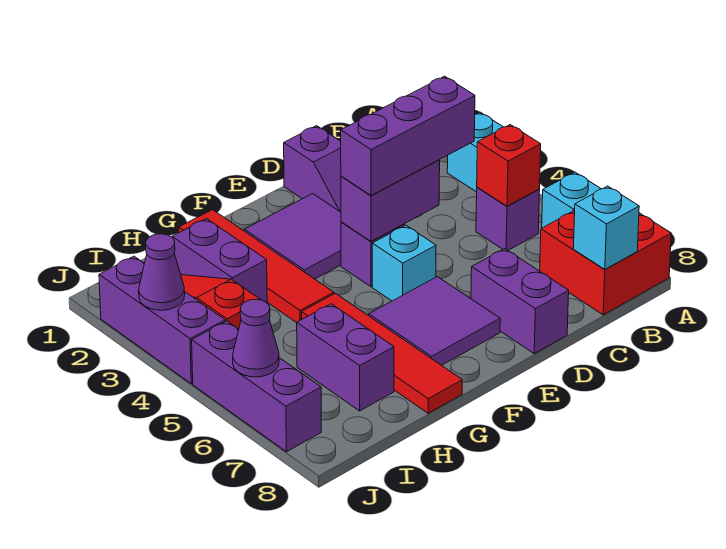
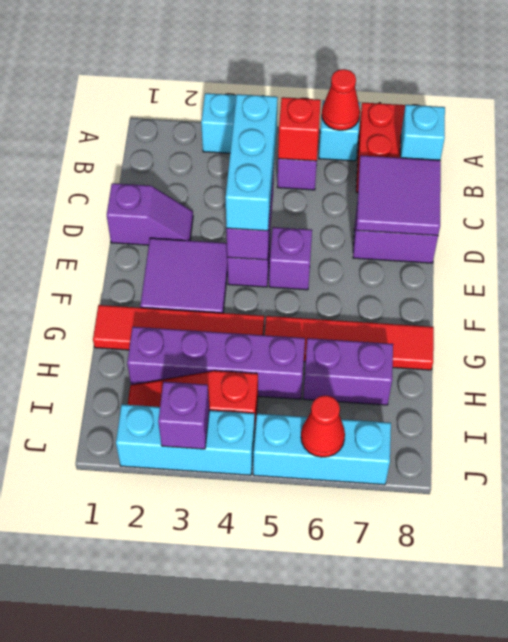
none -> red cone A6 level 2
purple brick C4:E4 level 3 -> cyan brick C4:E4 level 3
cyan brick E5 level 1 -> purple brick E5 level 1
purple tile E6:F7 level 1 -> purple tile C7:D8 level 2
purple brick H2:H3 level 1 -> purple brick H2:H5 level 1
purple brick J2:J4 level 1 -> cyan brick J2:J4 level 1
purple cone J3 level 2 -> purple brick J3 level 2
purple brick J5:J7 level 1 -> cyan brick J5:J7 level 1
purple cone J6 level 2 -> red cone J6 level 2

